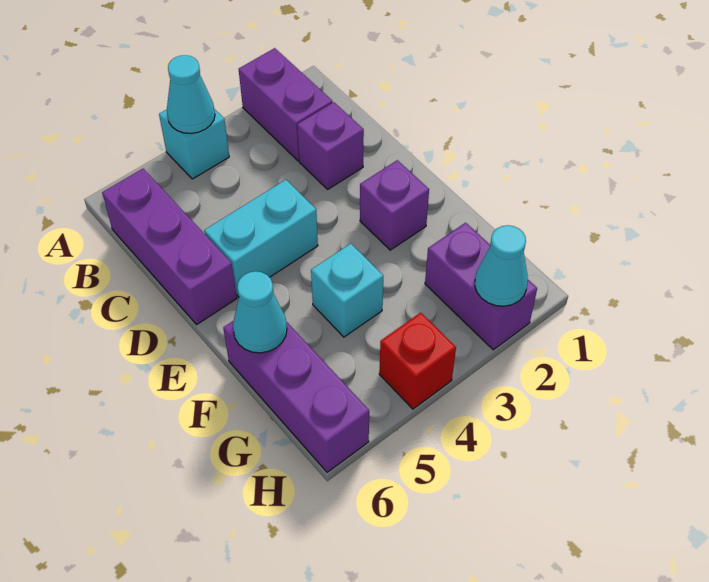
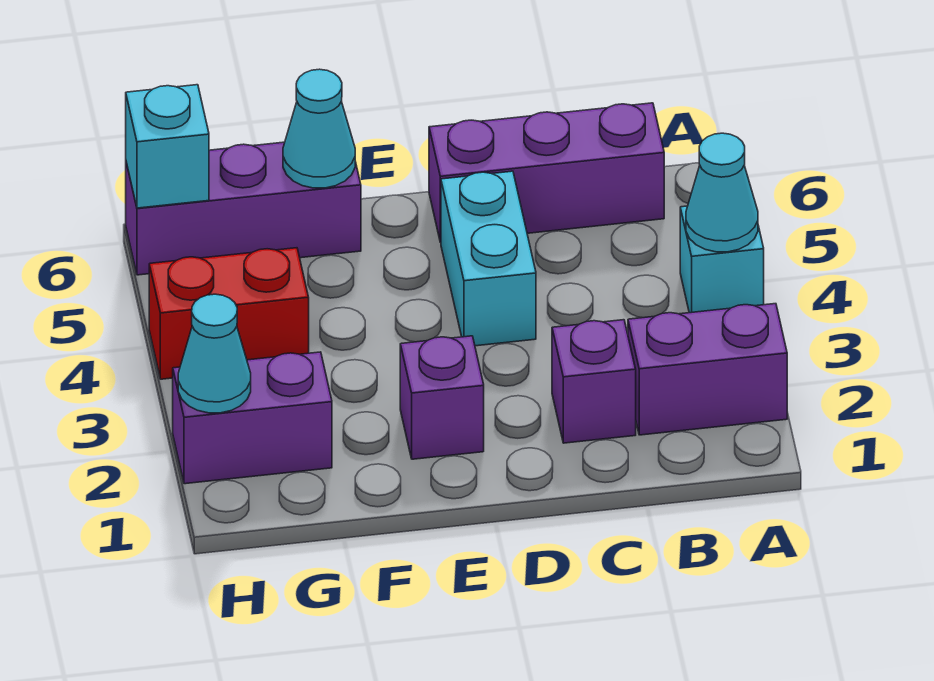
cyan brick F4 level 1 -> cyan brick H6 level 2
red brick H4 level 1 -> red brick G4:H4 level 1

